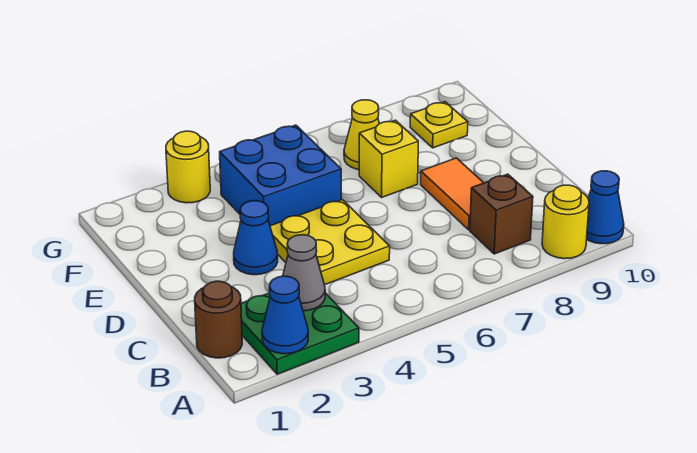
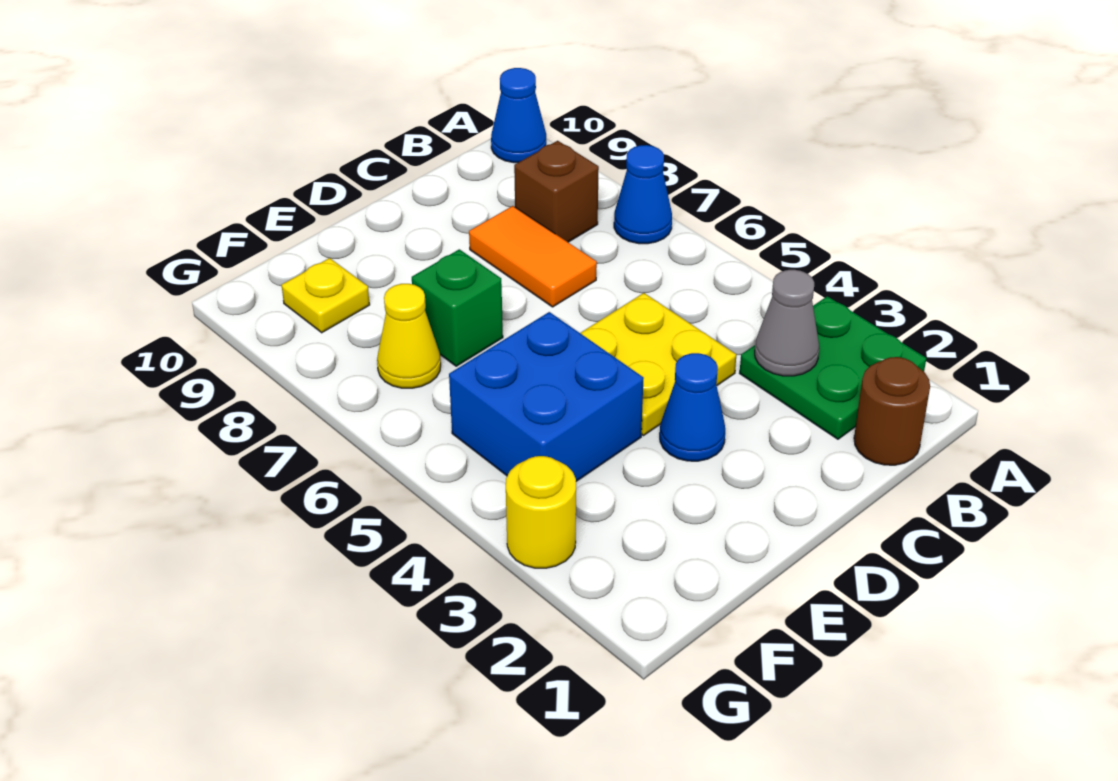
blue cone A2 level 2 -> blue cone A7 level 1
yellow round brick A9 level 1 -> none
orange tile C8:D8 level 1 -> orange tile C7:C8 level 1
yellow brick E7 level 1 -> green brick E7 level 1

